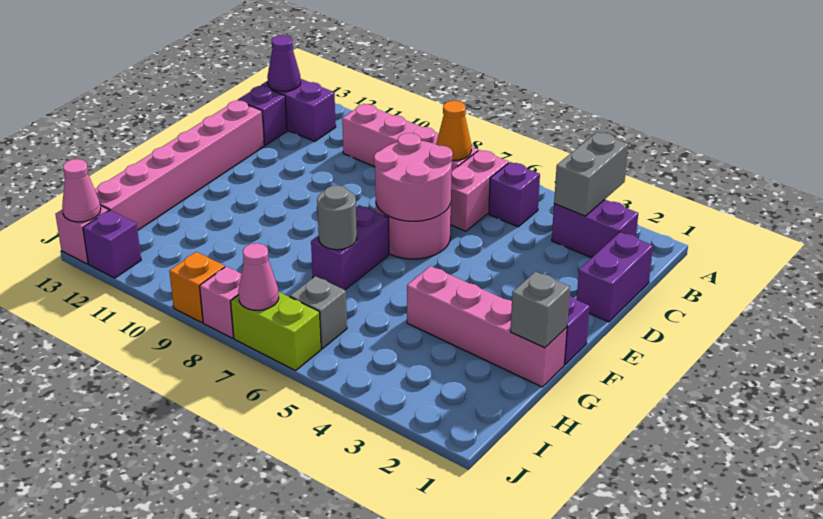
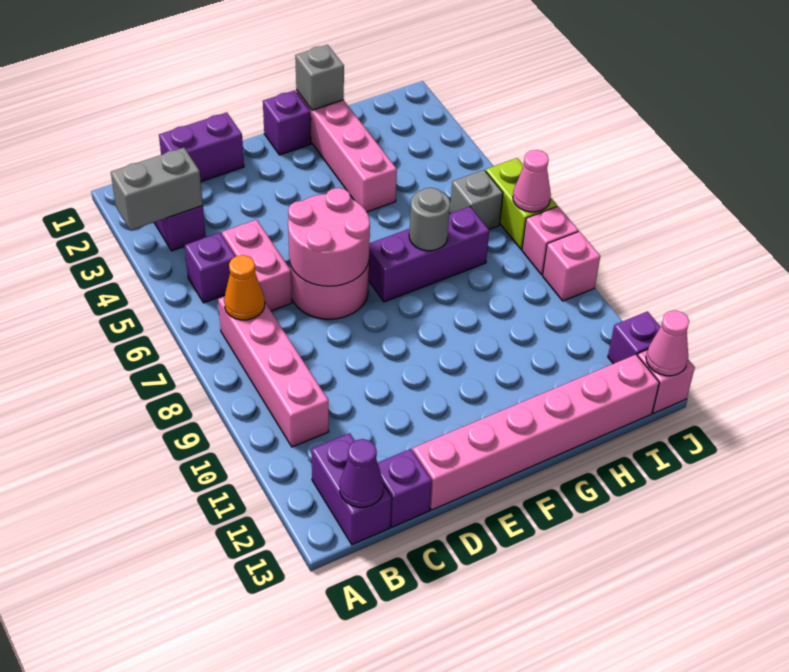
pink brick B6:C6 level 1 -> pink brick C5:C6 level 1
purple brick F7:G7 level 1 -> purple brick F7:H7 level 1
orange brick J9 level 1 -> pink brick J9 level 1

